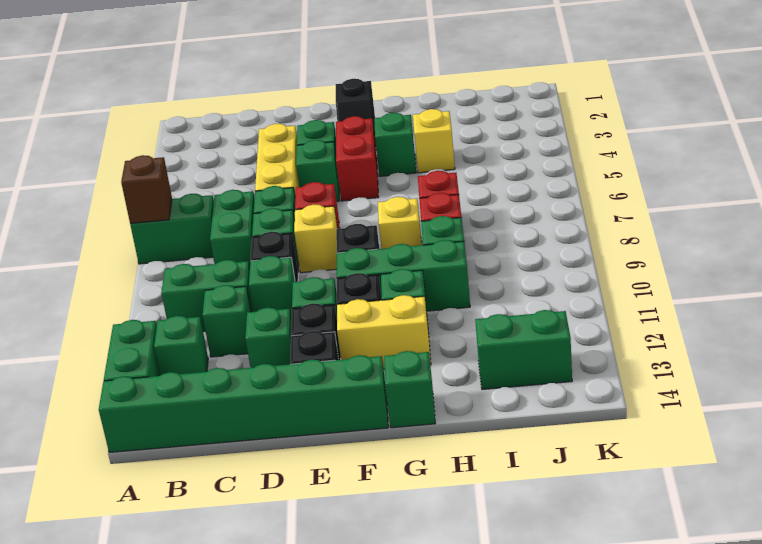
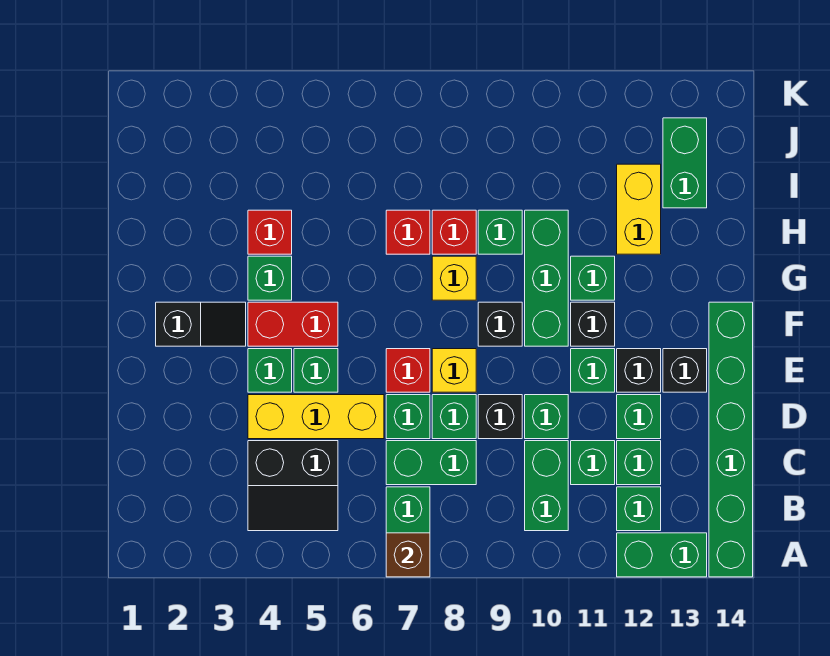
none -> black slope B4:C5 level 1 top C
yellow brick F12:G12 level 1 -> yellow brick H12:I12 level 1
green brick G14 level 1 -> green brick C12 level 1
yellow brick H4 level 1 -> red brick H4 level 1

